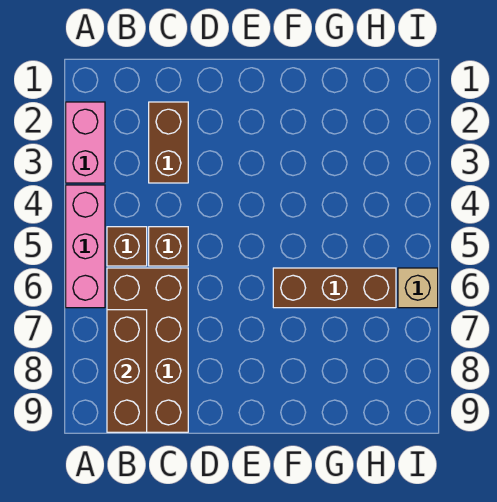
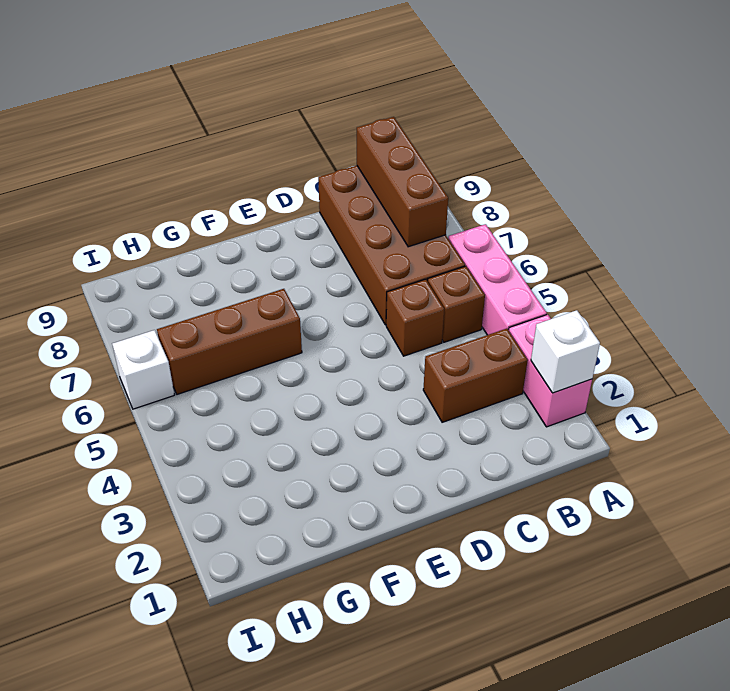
none -> white brick A2 level 2
brown brick C2:C3 level 1 -> brown brick B3:C3 level 1
tan brick I6 level 1 -> white brick I6 level 1

